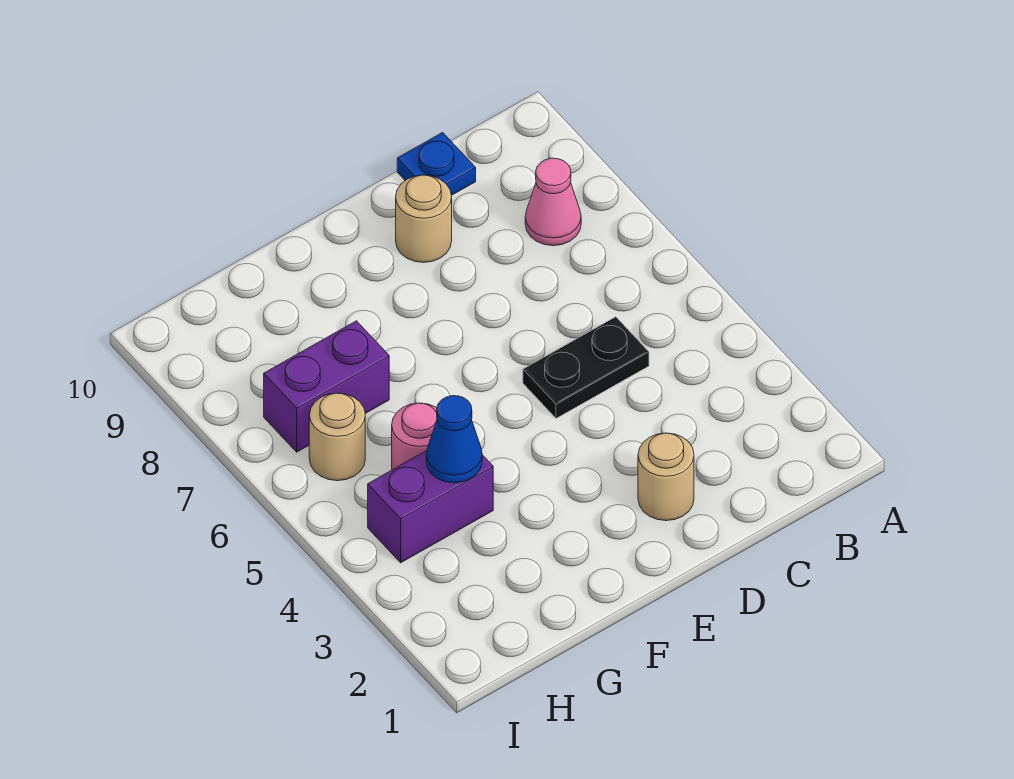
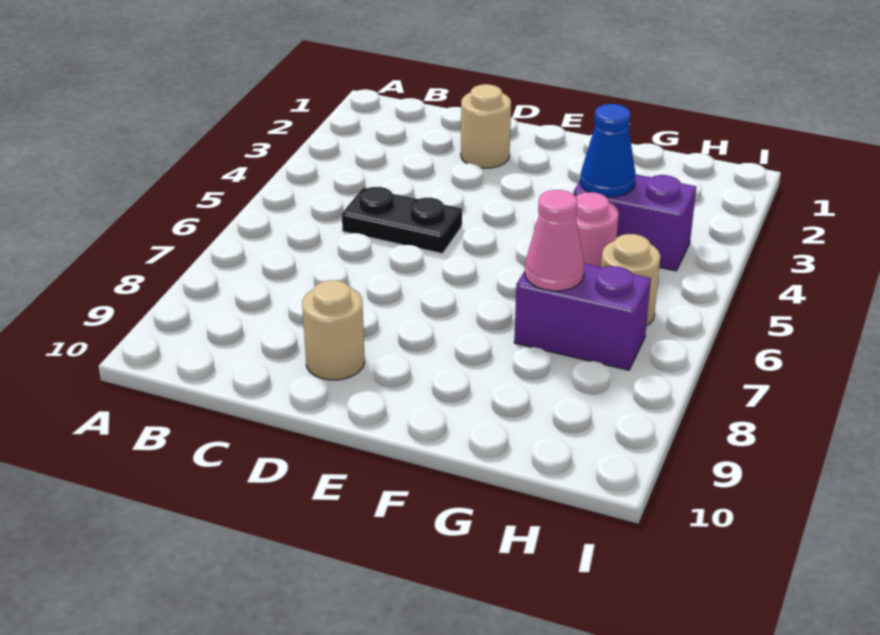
pink cone B8 level 1 -> pink cone G7 level 2
blue plate C10 level 1 -> none

